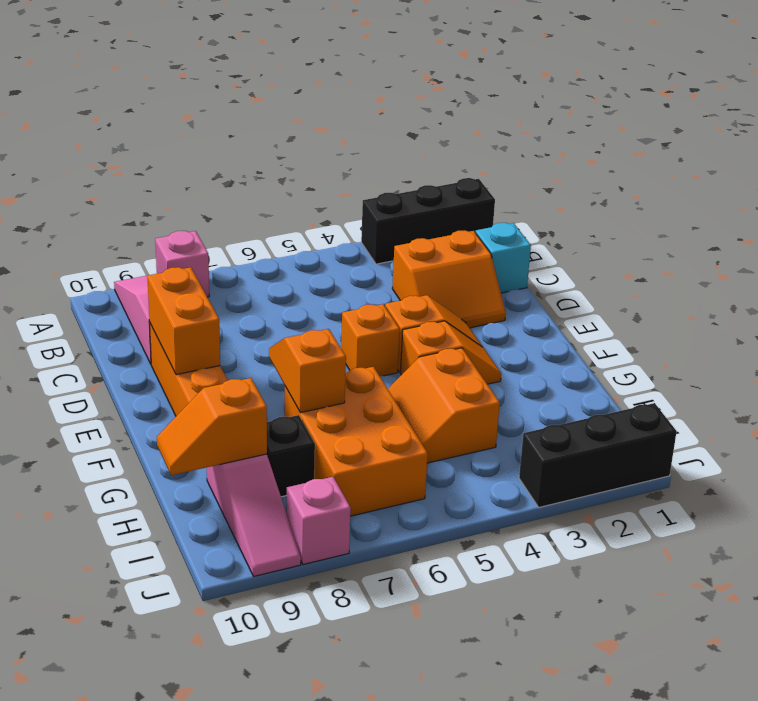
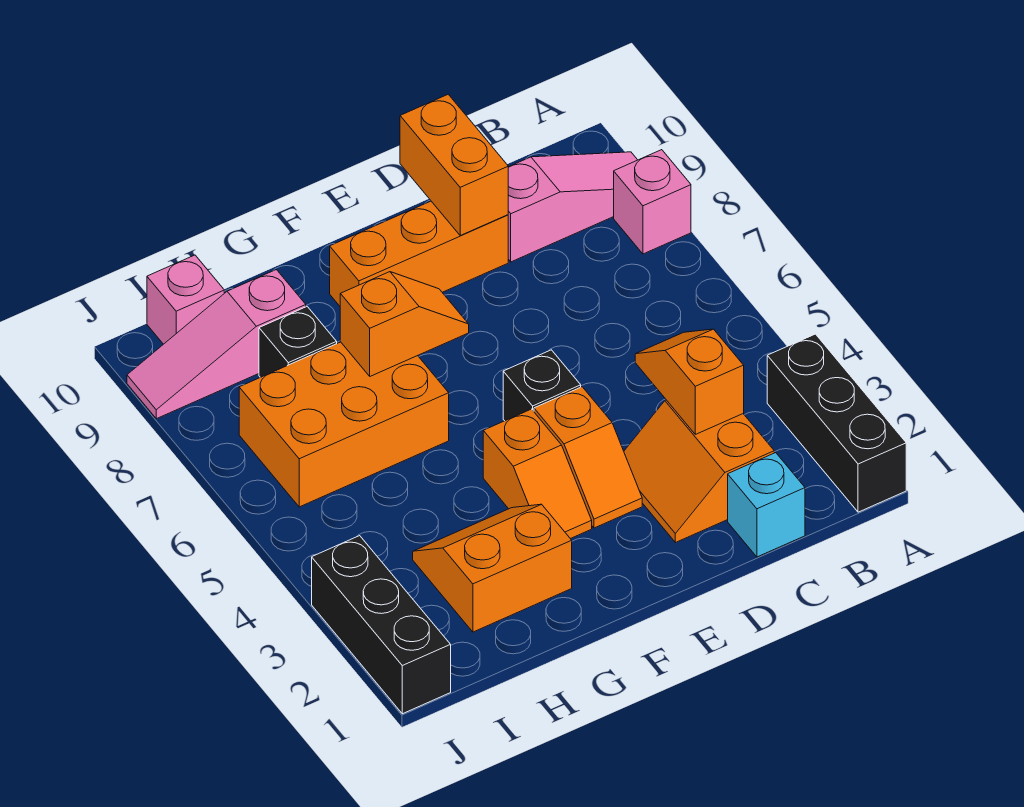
orange brick D9:E9 level 2 -> orange brick D9:D10 level 2
orange brick E5 level 1 -> black brick E5 level 1
orange slope G4:H5 level 1 top 4 -> orange slope G2:H3 level 1 top 2
orange slope H9:H10 level 2 top 9 -> orange slope C3:C4 level 2 top 3
pink brick J8 level 1 -> pink brick I10 level 1

